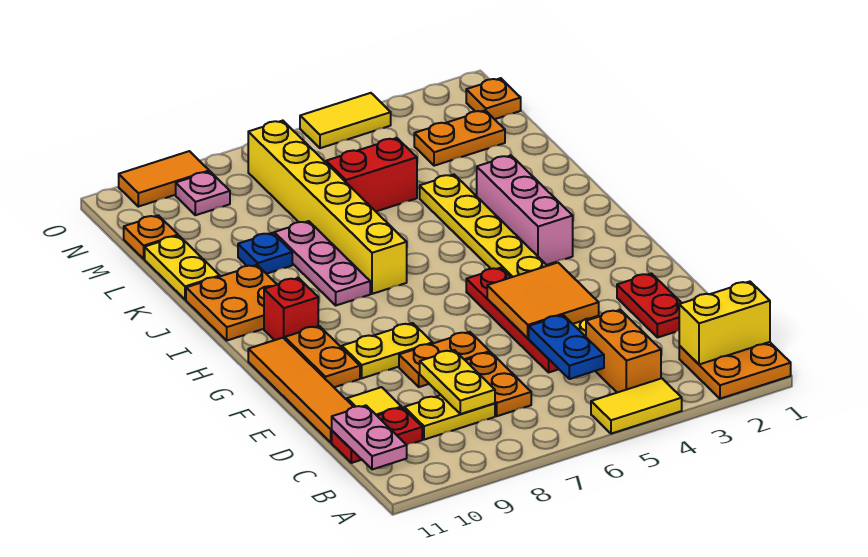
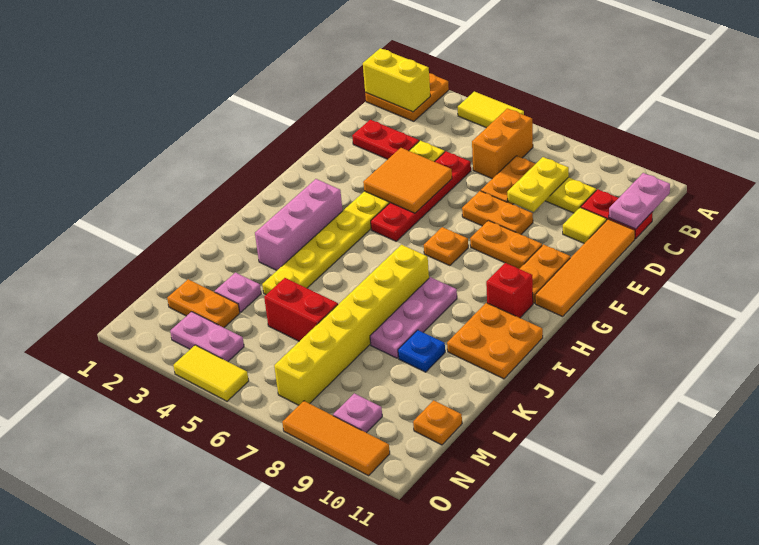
orange brick B4:C4 level 1 -> orange brick B6:C6 level 1
blue plate C5:D5 level 2 -> none
red plate D2:E2 level 1 -> red plate D2:D3 level 1
yellow plate F8:F9 level 1 -> orange plate F8:F9 level 1
yellow plate K11:L11 level 1 -> none
none -> pink plate L3 level 1
orange plate N1 level 1 -> orange plate G7 level 1
none -> pink plate N3:N4 level 1
orange tile O9:O10 level 1 -> orange tile O8:O10 level 1

